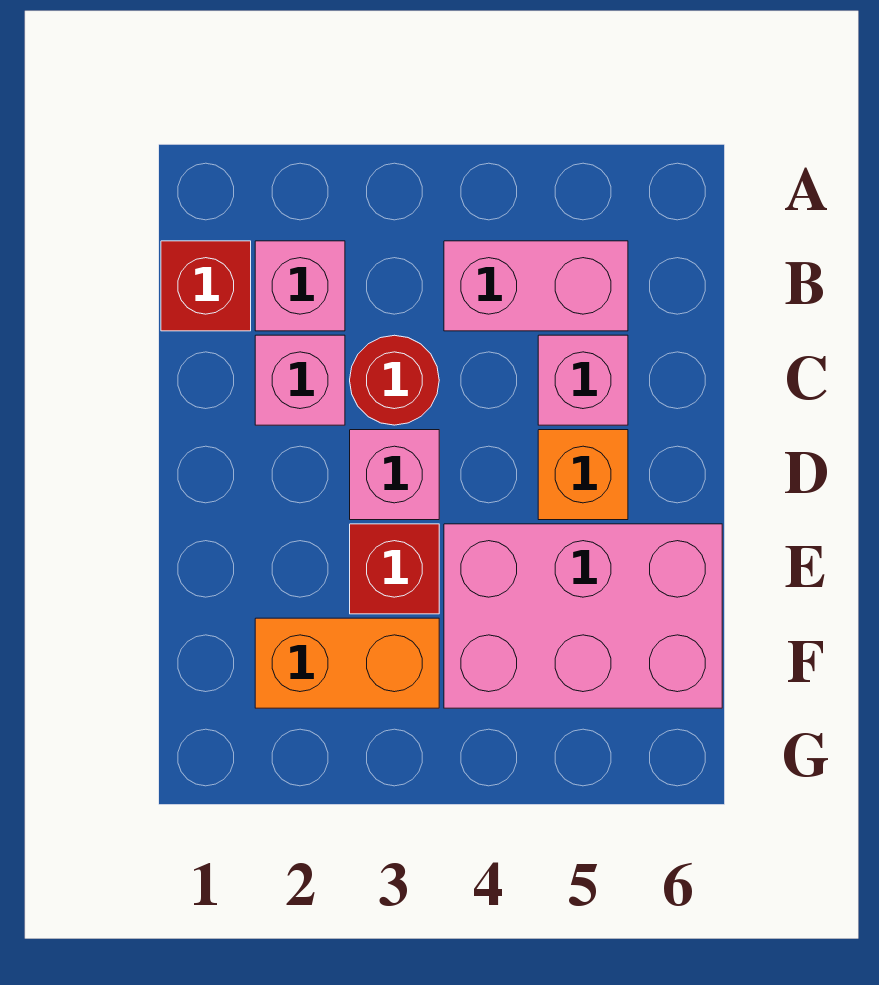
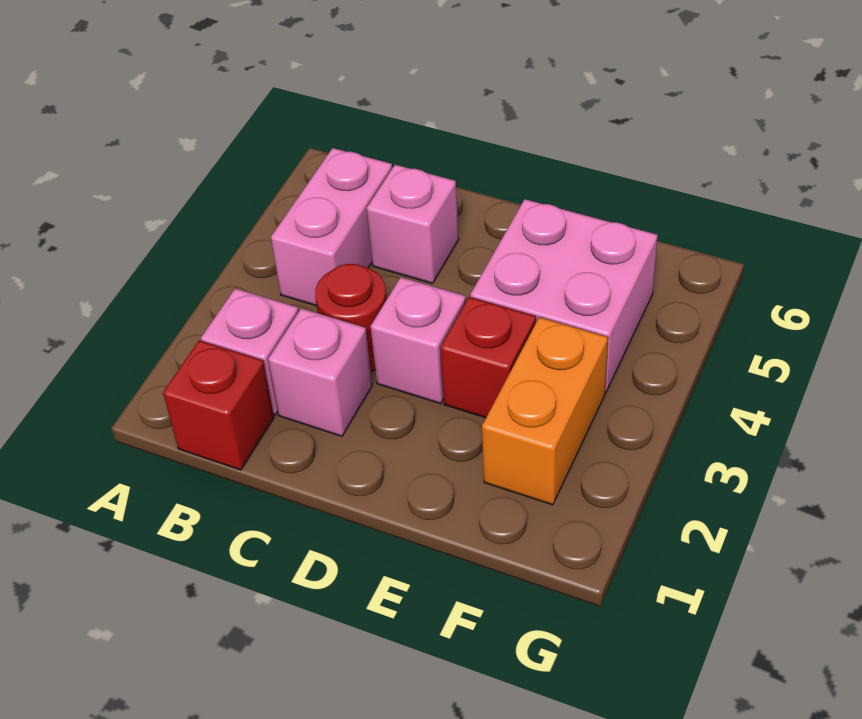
orange brick D5 level 1 -> none
pink brick E4:F6 level 1 -> pink brick E4:F5 level 1

